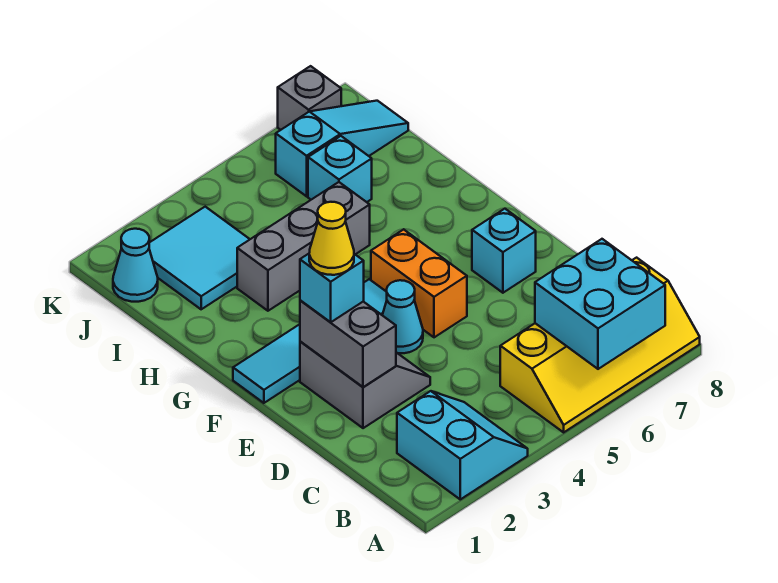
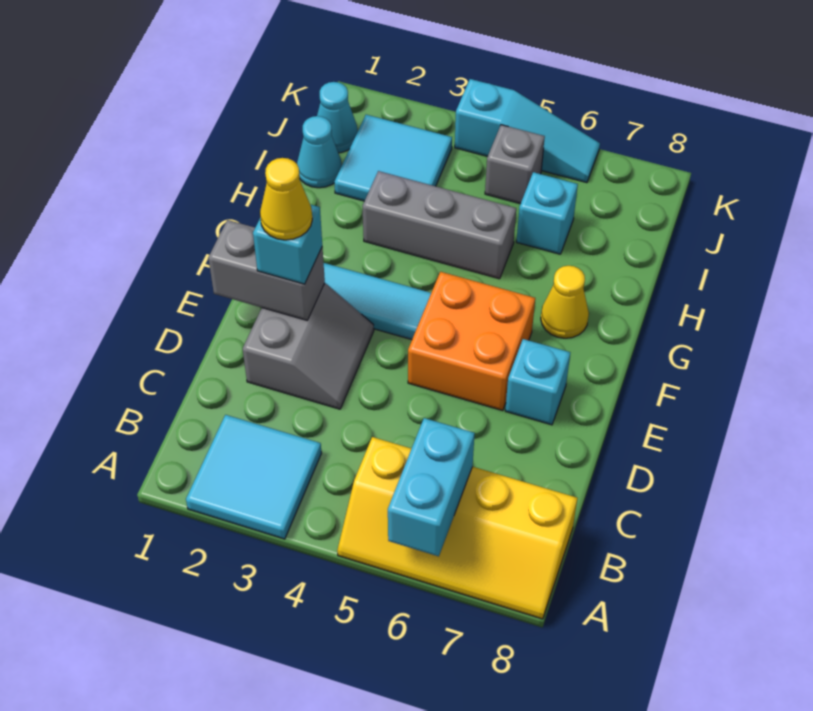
cyan slope A2:B3 level 1 top 2 -> cyan tile A2:B3 level 1
cyan brick A6:B7 level 2 -> cyan brick A6:B6 level 2
grey brick D2:E2 level 2 -> grey brick E1:E2 level 2
cyan cone E4 level 1 -> cyan cone I1 level 1
orange brick E5:F5 level 1 -> orange brick E5:F6 level 1
none -> yellow cone G7 level 1
cyan slope J6:J8 level 1 top 6 -> cyan slope K4:K6 level 1 top 4
grey brick K7 level 1 -> grey brick J5 level 1

